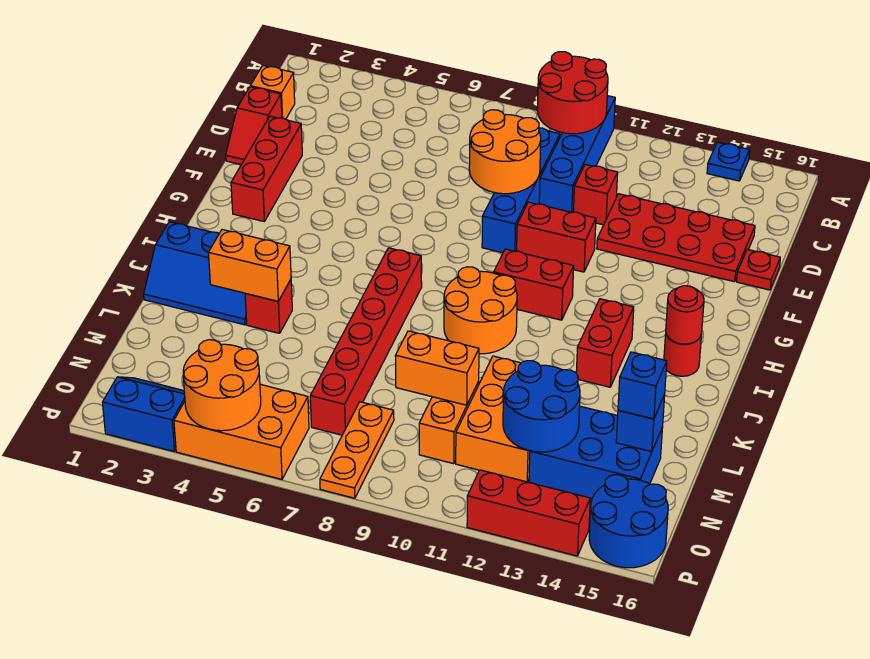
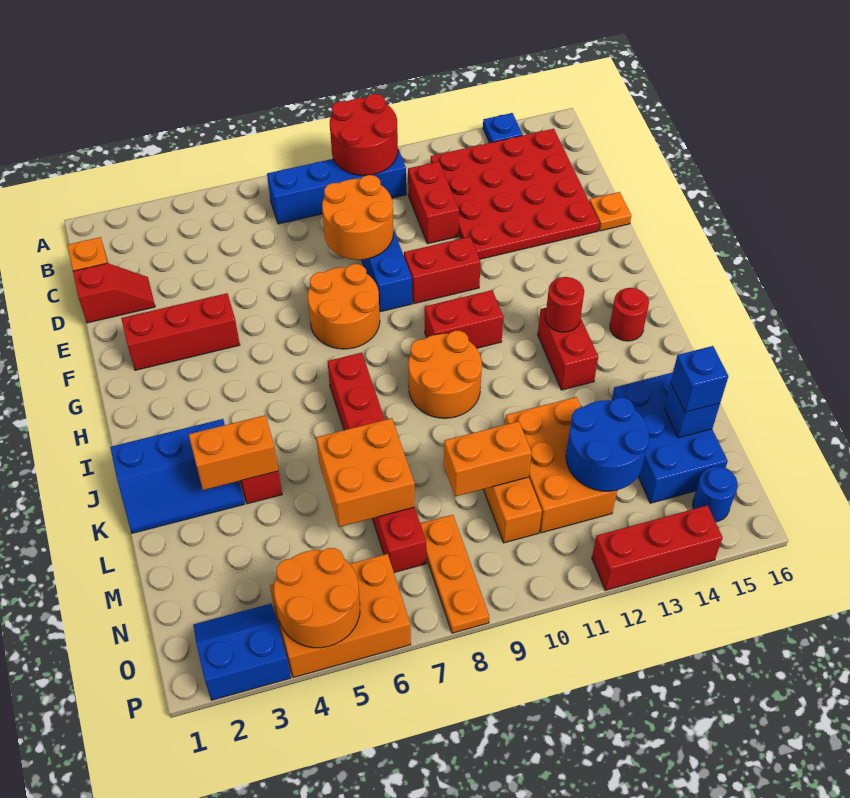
blue brick A10:D10 level 1 -> blue brick B7:B10 level 1
red slope D1:E1 level 1 top D -> red slope D1:D2 level 1 top 1
red brick D11 level 1 -> red brick C11:D11 level 1
red plate D12:E15 level 1 -> red plate B12:E15 level 1
red brick E2:G2 level 1 -> red brick F2:F4 level 1
red plate E16 level 1 -> orange plate E16 level 1
none -> orange round brick F7:G8 level 1
red round brick I15 level 2 -> red round brick I13 level 2
none -> orange brick L6:M7 level 2
blue brick M13:N15 level 1 -> blue brick L14:N15 level 1
blue round brick O15:P16 level 1 -> blue round brick O15 level 1

